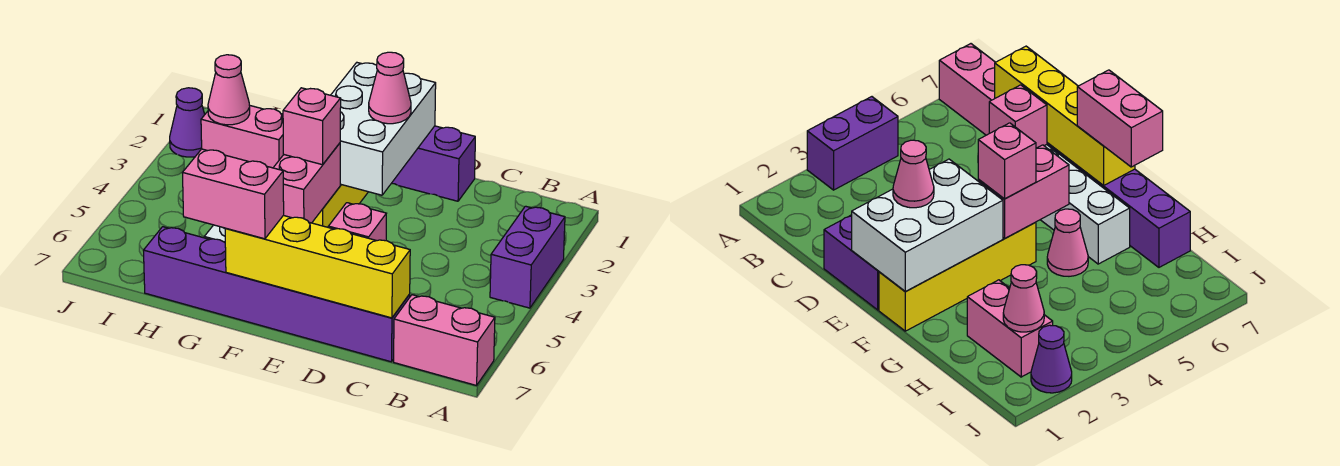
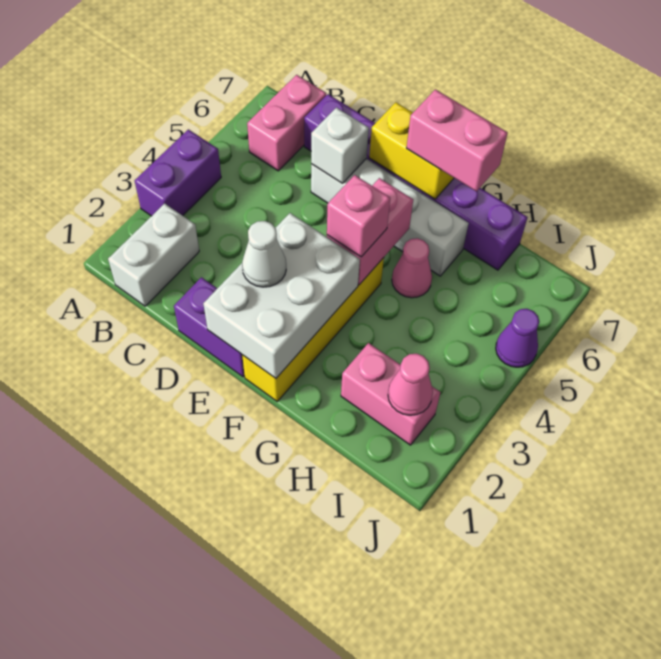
pink brick A7:B7 level 1 -> pink brick B6:B7 level 1
none -> white brick B1:B2 level 1
yellow brick C7:F7 level 2 -> yellow brick E7:F7 level 2
pink brick D6 level 2 -> white brick D6 level 2
pink cone E2 level 3 -> white cone E2 level 3
purple cone J2 level 1 -> purple cone J5 level 1

